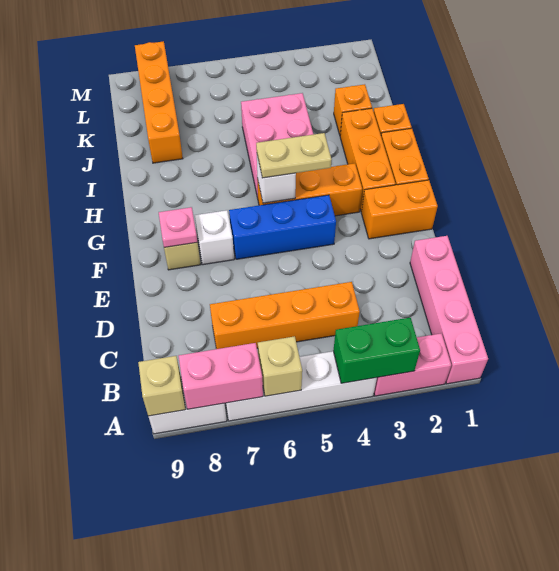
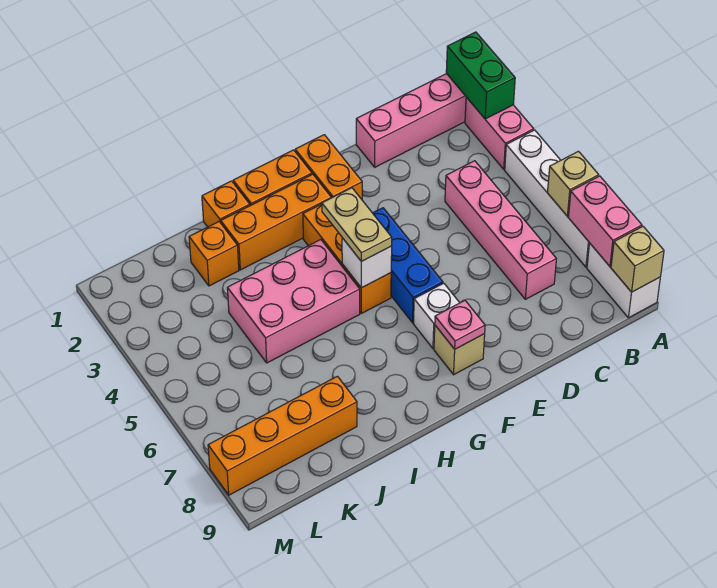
green brick A3:A4 level 2 -> green brick A1:A2 level 2
orange brick C4:C7 level 1 -> pink brick C4:C7 level 1

